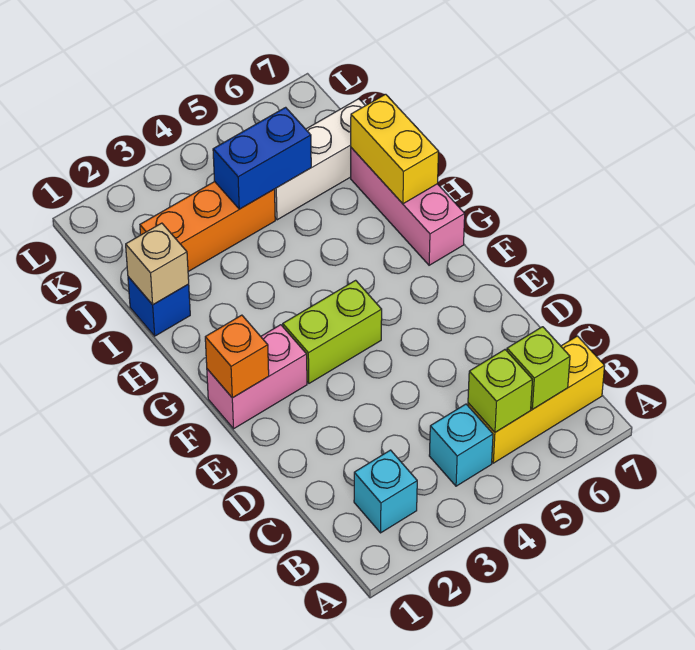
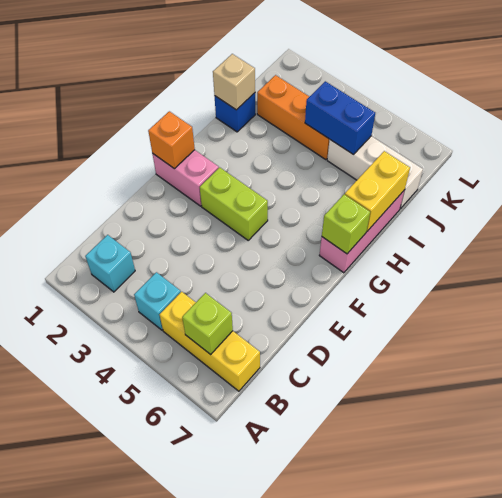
lime brick B5 level 2 -> lime brick G7 level 2

